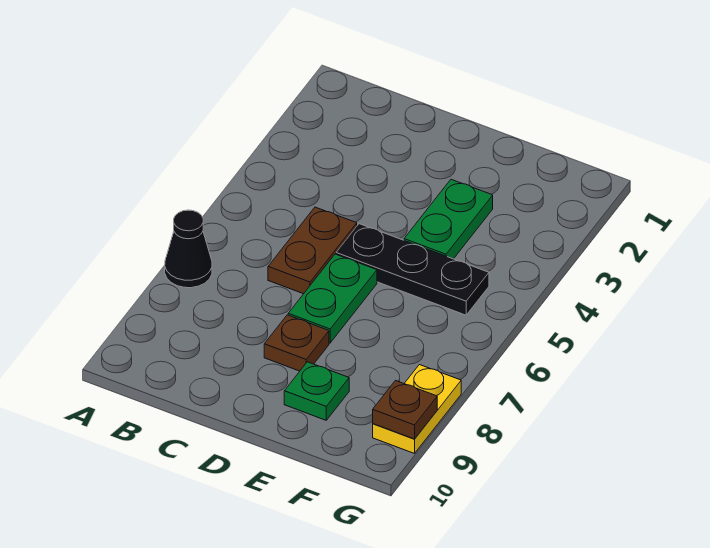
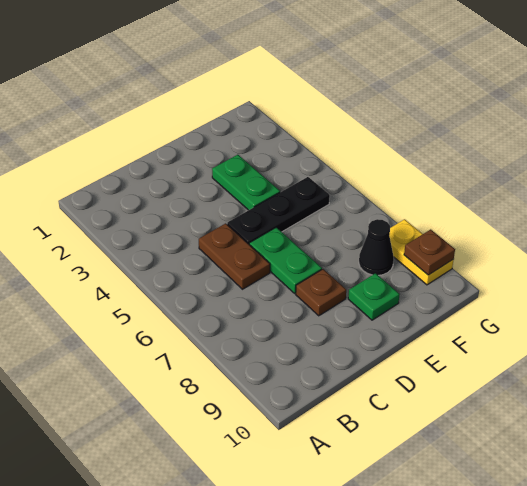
black cone A7 level 1 -> black cone F8 level 1

